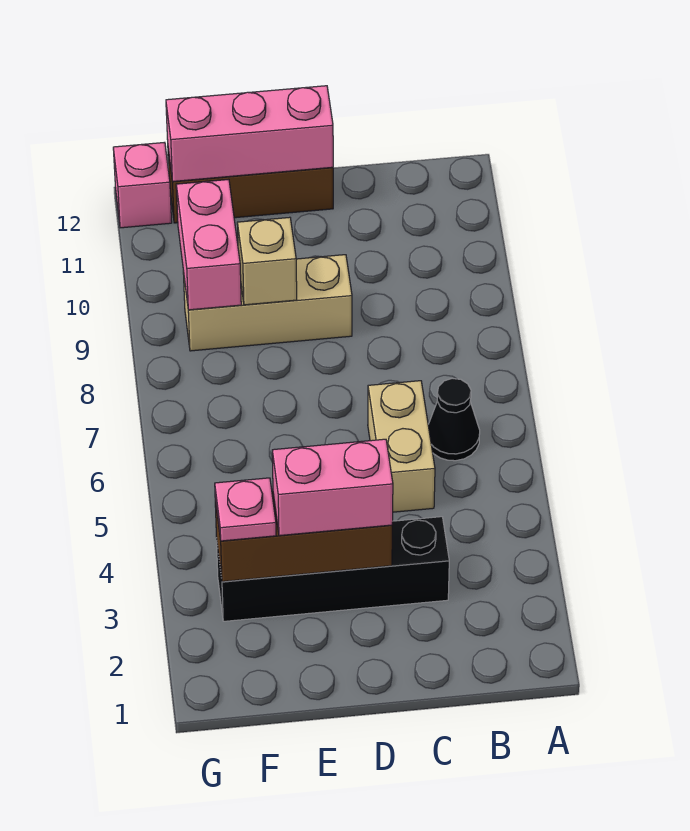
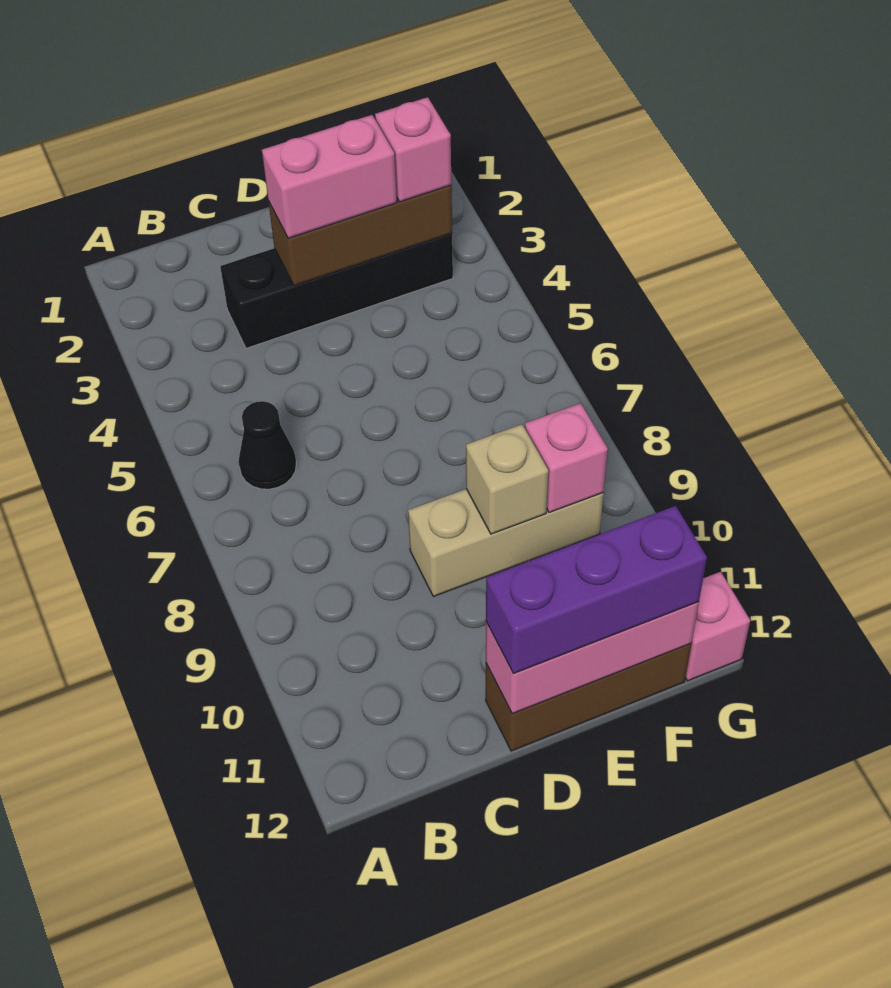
tan brick C5:C6 level 1 -> none
none -> purple brick D12:F12 level 3
pink plate F3 level 3 -> pink brick F3 level 3
pink brick F9:F10 level 2 -> pink brick F9 level 2

